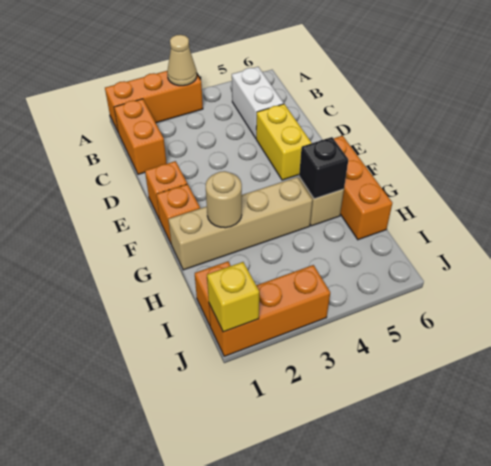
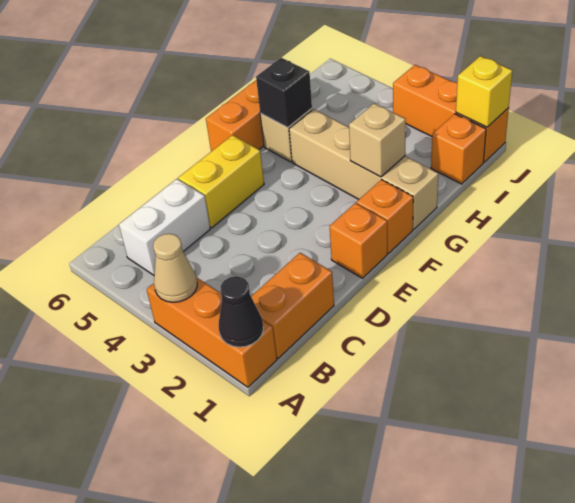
none -> black cone A1 level 2
tan round brick G2 level 2 -> tan brick G2 level 2

